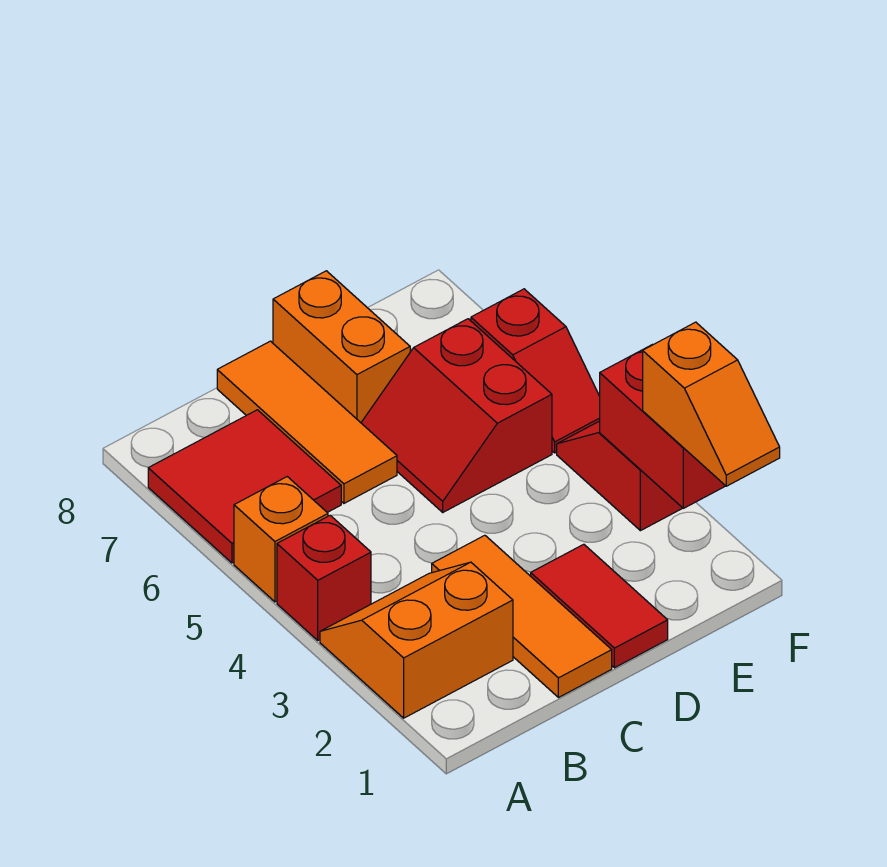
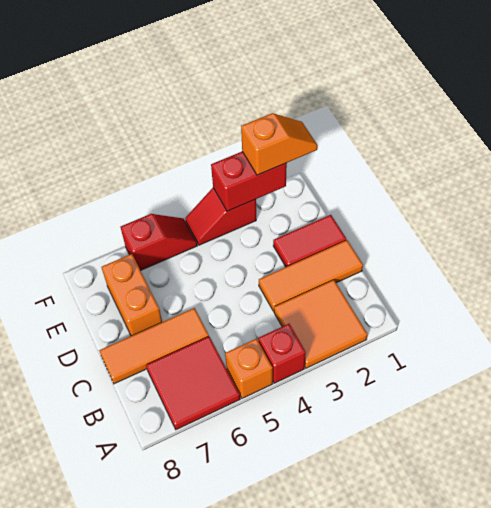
orange slope A2:B3 level 1 top 2 -> orange tile A2:B3 level 1
red slope D5:E6 level 1 top E -> none
orange brick D7:D8 level 1 -> orange brick D7:E7 level 1

